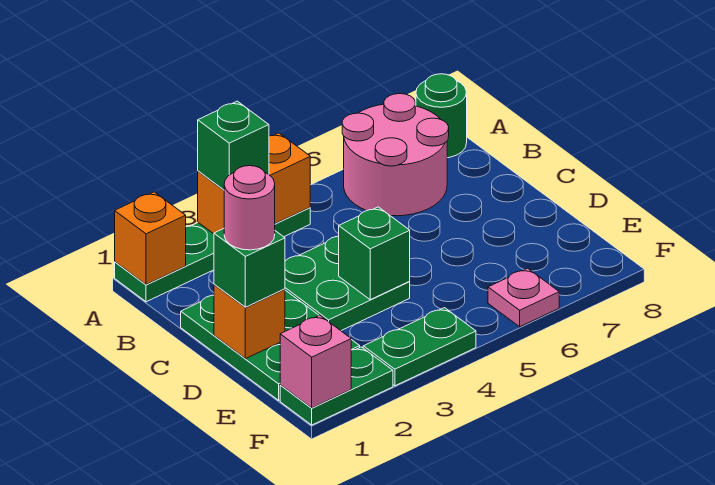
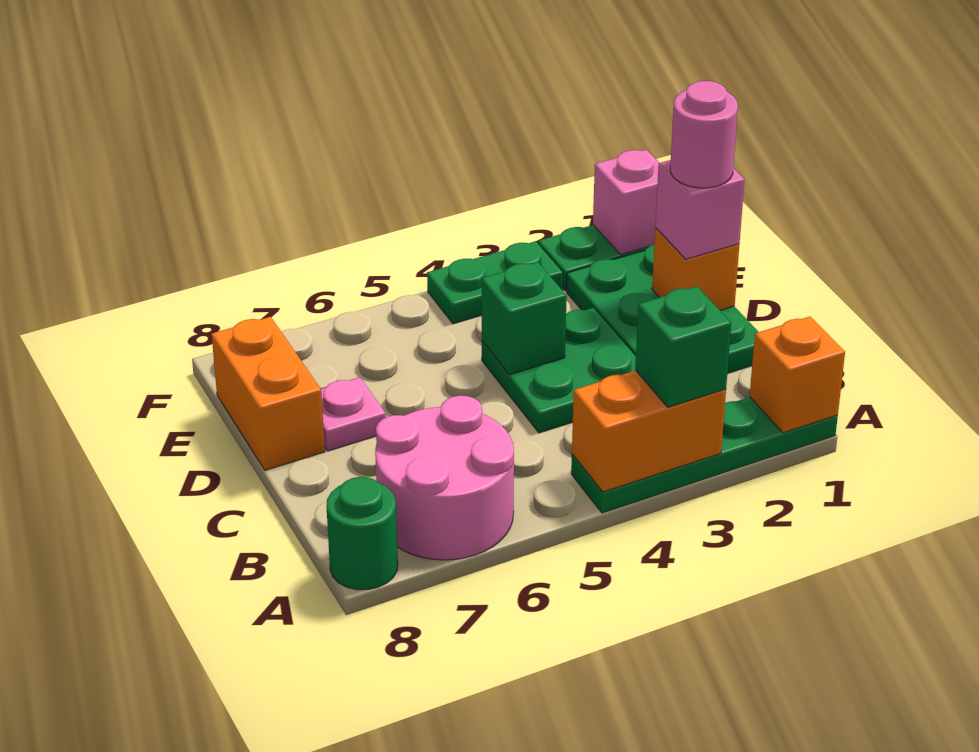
green brick D1 level 3 -> pink brick D1 level 3
none -> orange brick D8:E8 level 1
pink plate F6 level 1 -> pink plate D7 level 1

